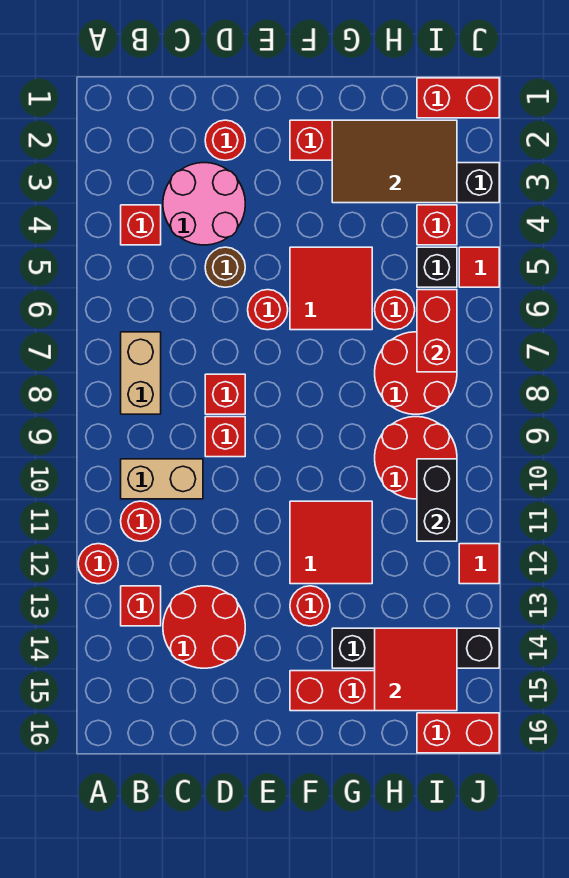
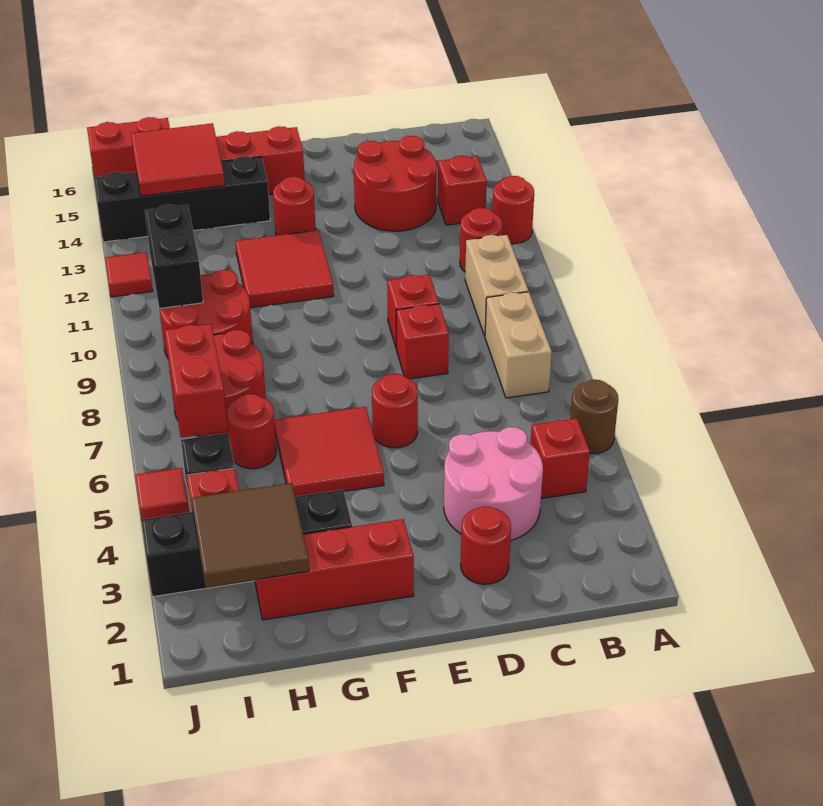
tan brick B10:C10 level 1 -> tan brick B9:B10 level 1
brown round brick D5 level 1 -> brown round brick A5 level 1
brown tile G2:I3 level 2 -> brown tile H2:I3 level 2
red brick I1:J1 level 1 -> none

